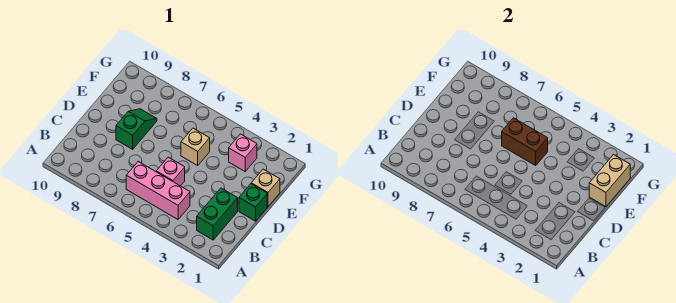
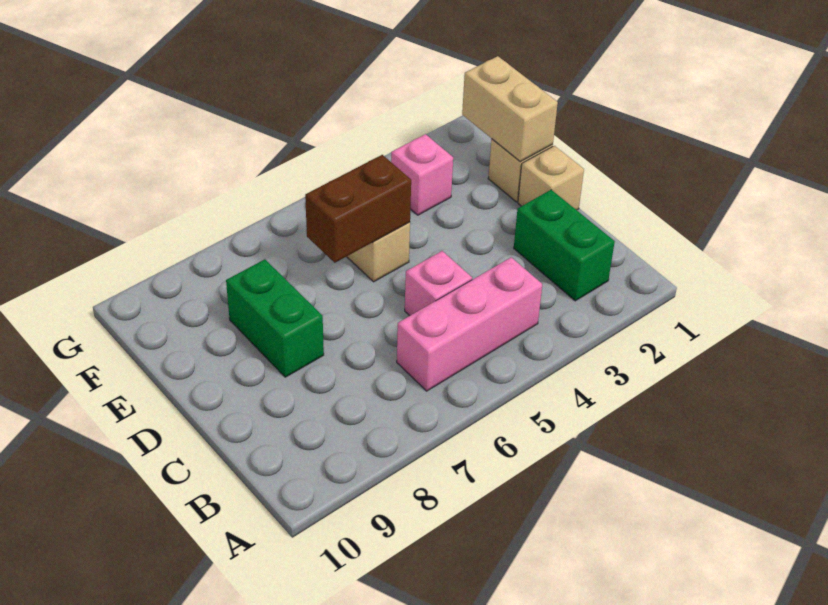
green brick D1 level 1 -> tan brick D1 level 1
green slope D8:E8 level 1 top D -> green brick D8:E8 level 1

